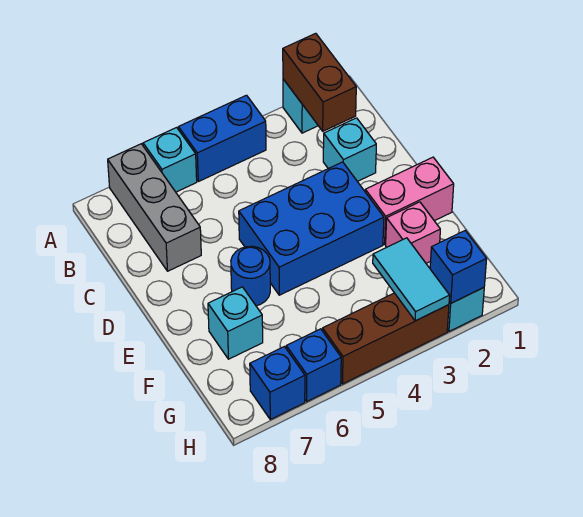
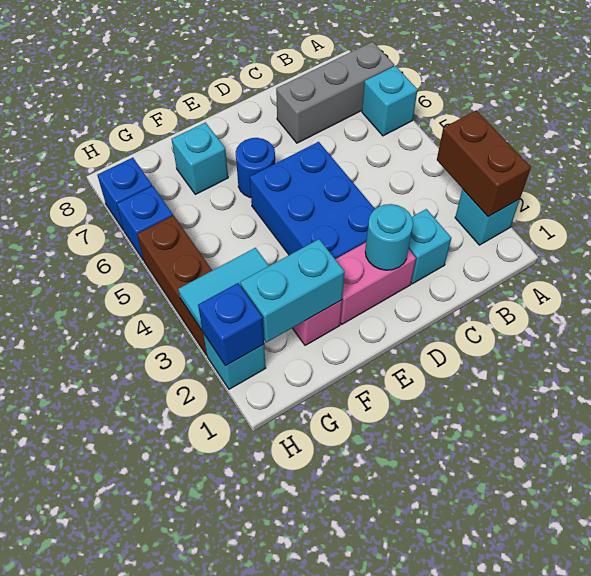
brown brick A2:B2 level 2 -> brown brick A2:A3 level 2
blue brick A4:A5 level 1 -> none
none -> cyan round brick D2 level 2
pink brick E1:E2 level 1 -> pink brick D2:E2 level 1
none -> cyan brick F2:G2 level 2

